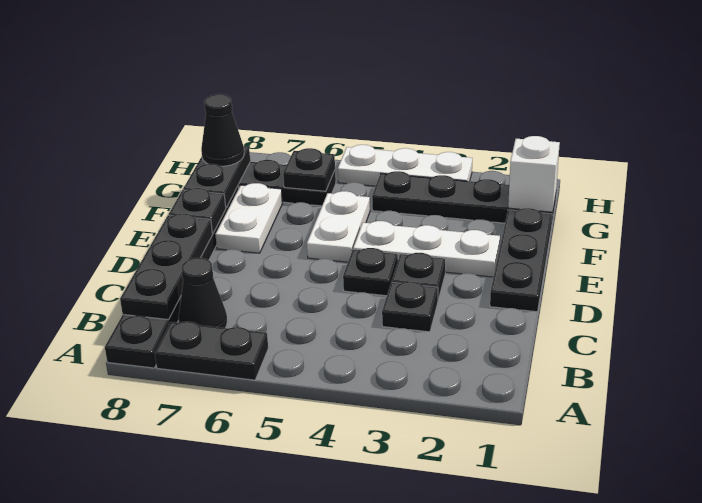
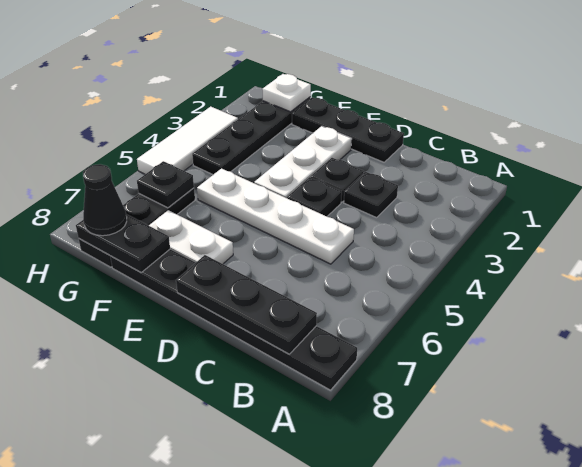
black plate A6:A7 level 1 -> none
black cone B7 level 1 -> none
white plate E5:F5 level 1 -> white plate C5:F5 level 1
black plate E8 level 2 -> none
white brick G1 level 2 -> white plate G1 level 2
white plate H3:H5 level 1 -> white tile H3:H5 level 1

